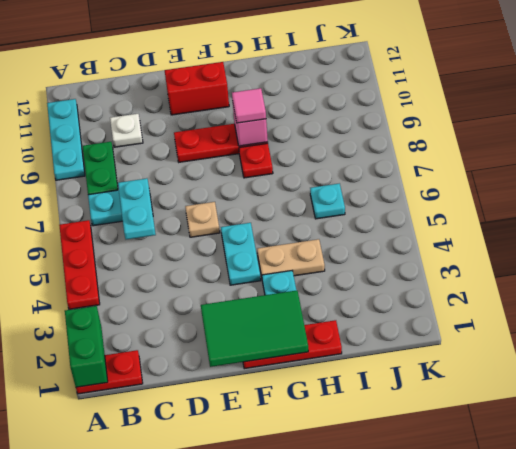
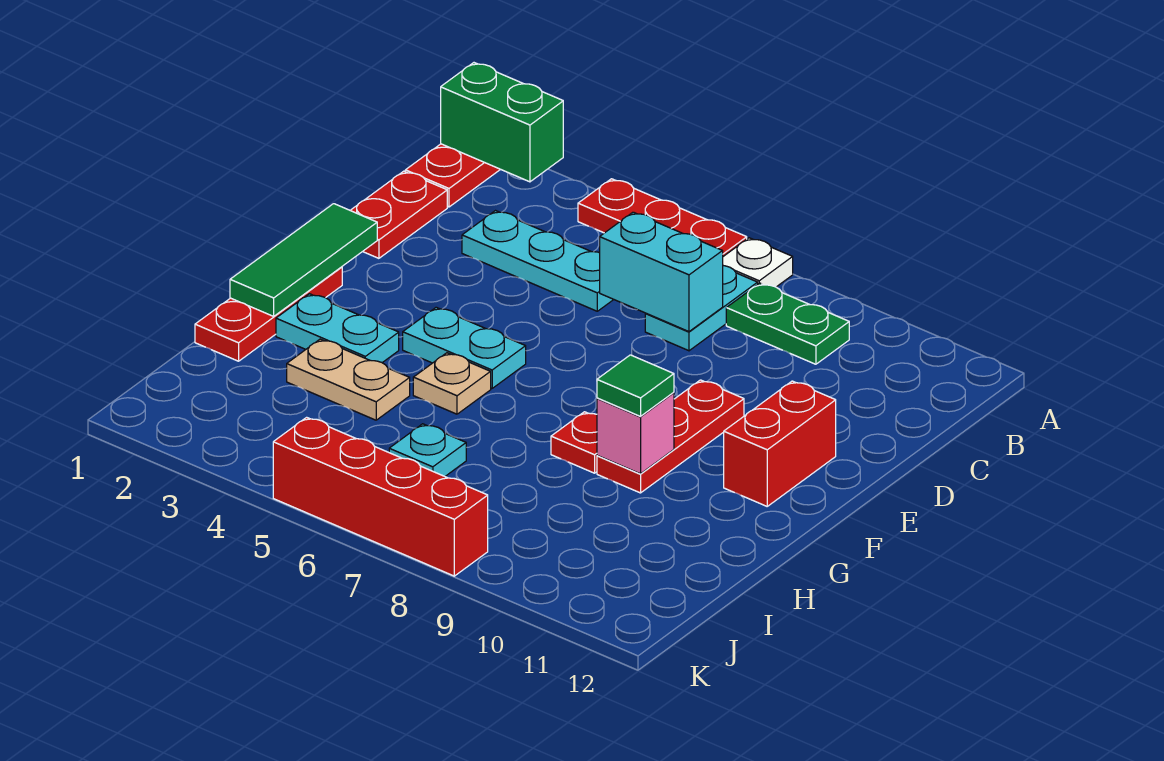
cyan plate A9:A11 level 1 -> cyan plate C3:C5 level 1
none -> red plate C1:D1 level 1
cyan plate C6:C7 level 2 -> cyan brick C6:C7 level 2
white plate C10 level 1 -> white plate A7 level 1
green tile E1:G2 level 2 -> green tile E1:G1 level 2
tan plate E6 level 1 -> tan plate G5 level 1
tan plate G4:H4 level 1 -> tan plate H3:H4 level 1
pink tile G9 level 3 -> green tile G9 level 3
none -> red brick K5:K8 level 1

